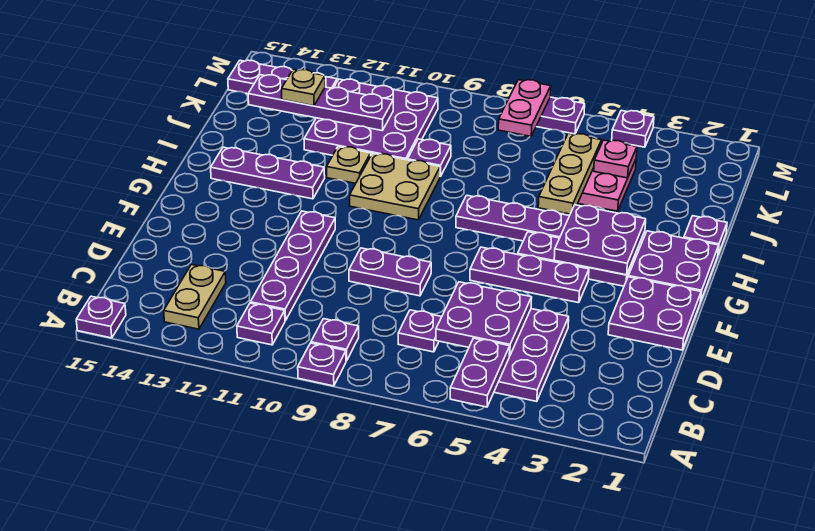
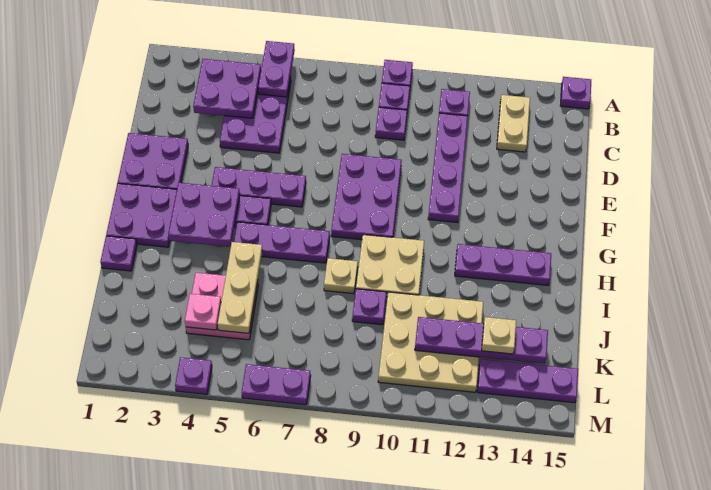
purple plate C5:D6 level 2 -> purple plate B3:C4 level 2
purple plate C7 level 1 -> purple plate C9 level 1
purple plate E8:E9 level 1 -> purple plate E8:G9 level 1
tan plate I11 level 1 -> tan plate I8 level 1
purple plate J10:L12 level 1 -> tan plate J10:L12 level 1
pink plate L7:M7 level 2 -> none

